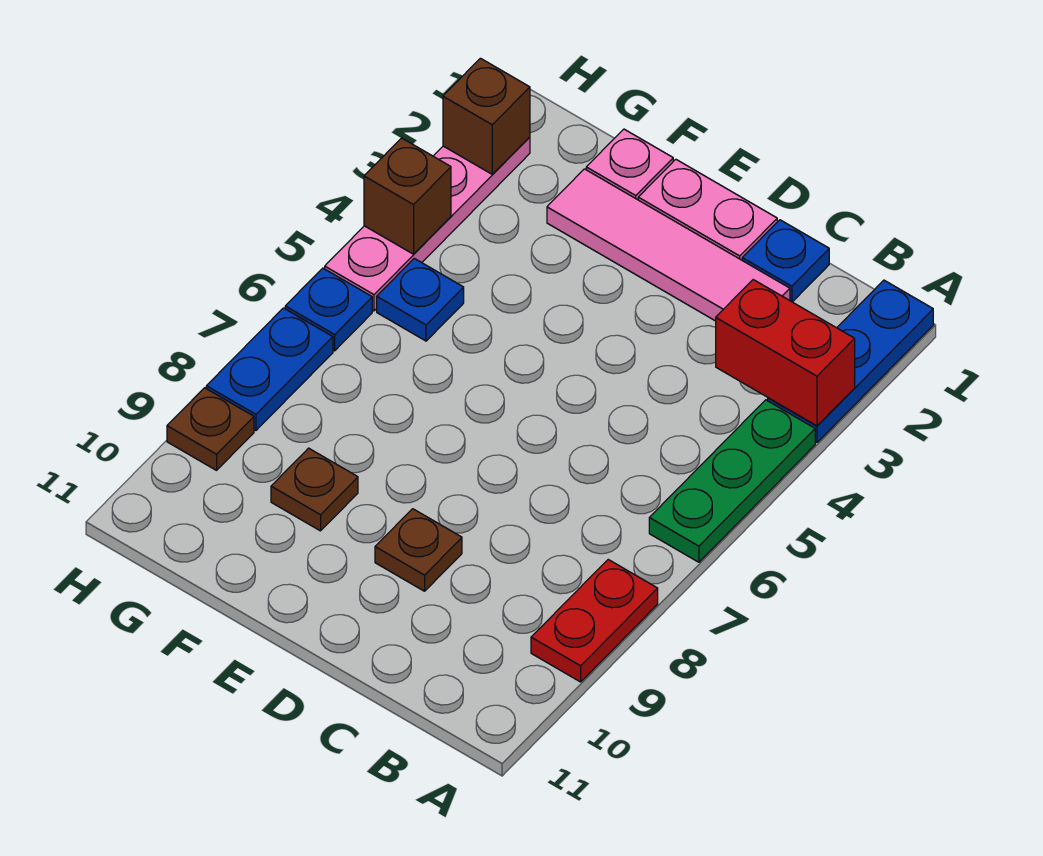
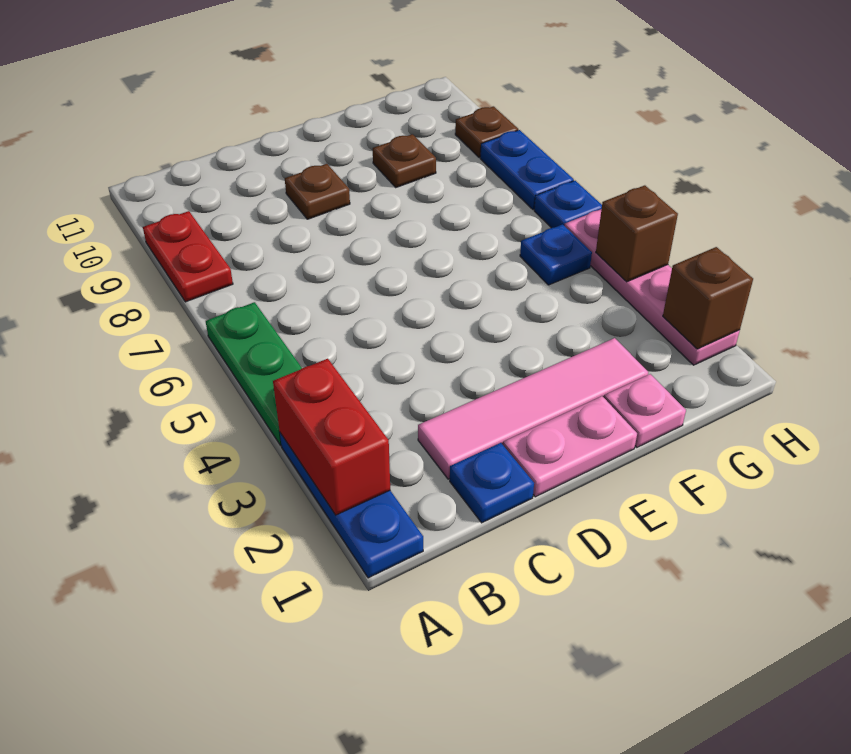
red brick A3:B3 level 2 -> red brick A2:A3 level 2

